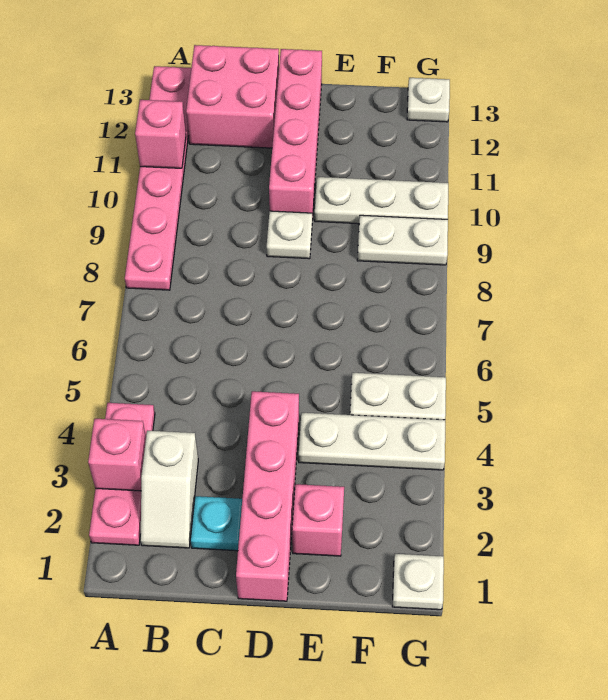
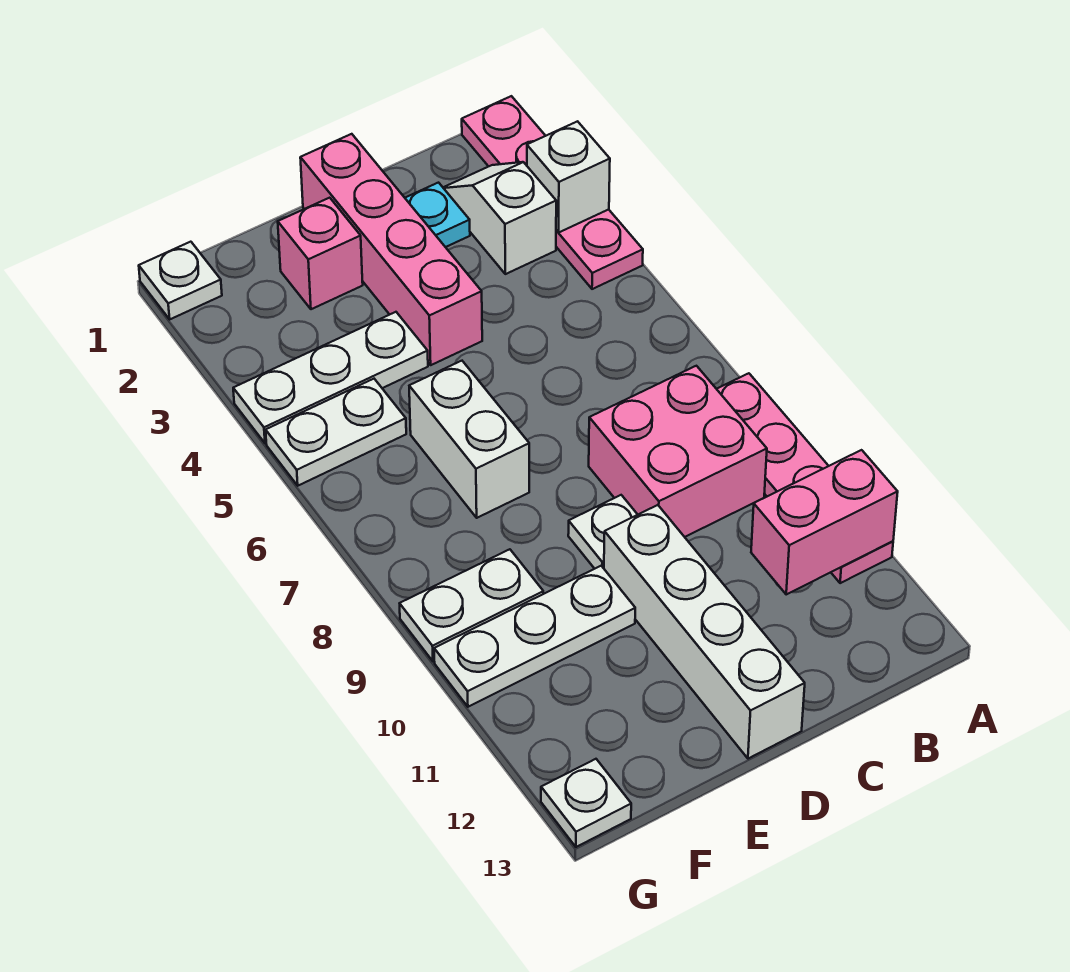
pink plate A2:A4 level 1 -> pink plate A1:A4 level 1
pink brick A3 level 2 -> white brick A3 level 2
pink plate A8:A13 level 1 -> pink plate A8:A11 level 1
pink brick A11 level 2 -> pink brick A11:B11 level 2
pink brick B12:C13 level 1 -> pink brick B8:C9 level 1
pink brick D10:D13 level 1 -> white brick D10:D13 level 1
none -> white brick E6:E7 level 1

